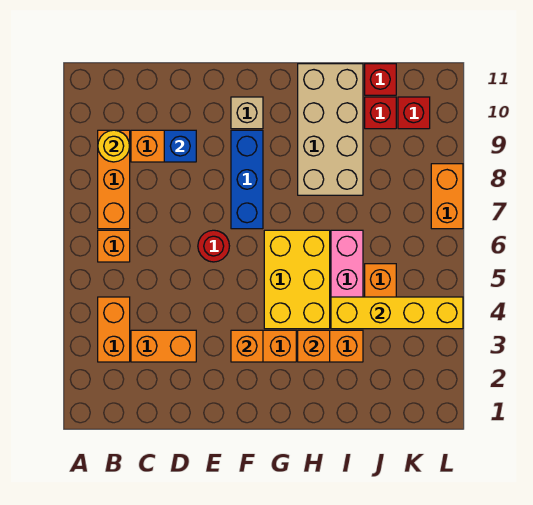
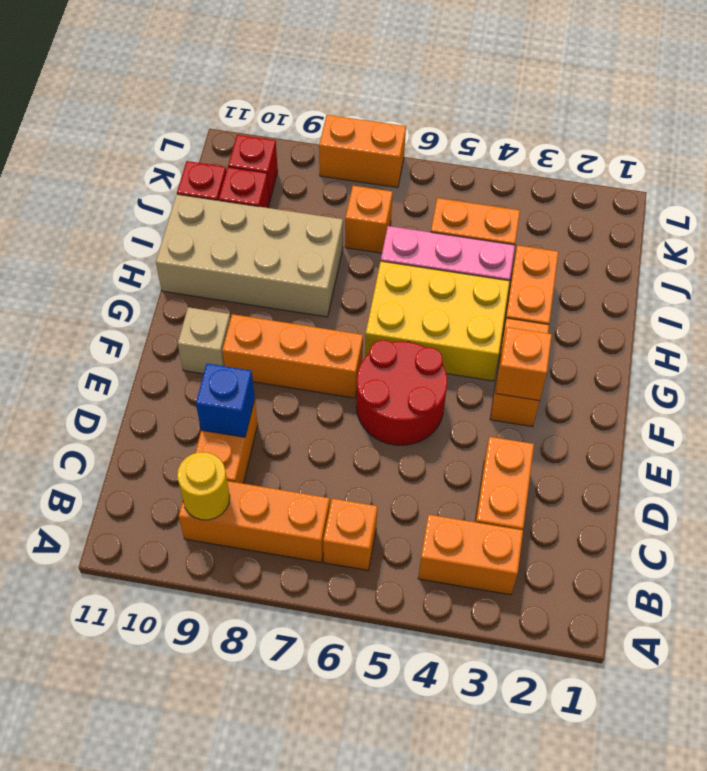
red round brick E6 level 1 -> red round brick E5:F6 level 1
blue brick F7:F9 level 1 -> orange brick F7:F9 level 1
orange brick H3 level 2 -> orange brick J7 level 1
yellow brick I4:L4 level 2 -> none

